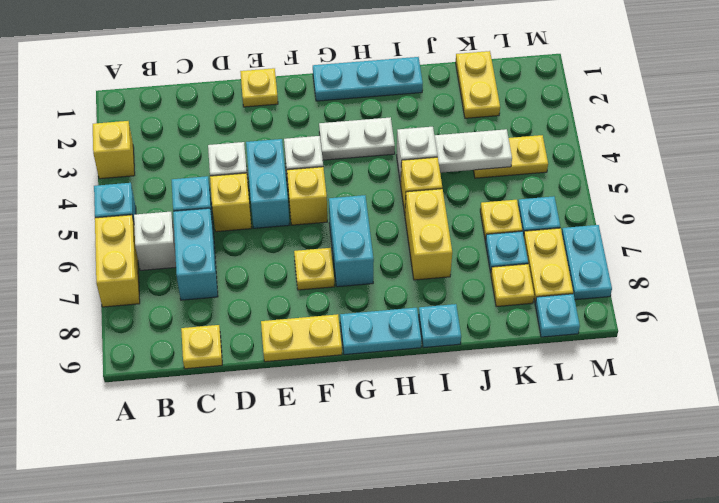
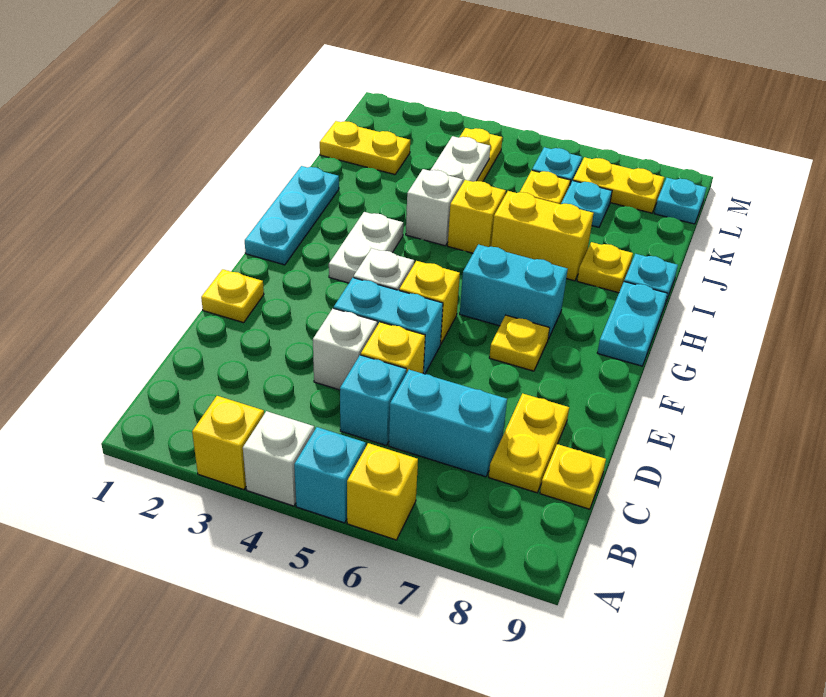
yellow brick A6:A7 level 1 -> yellow brick A6 level 1
white brick B6 level 1 -> white brick A4 level 1
yellow plate E9:F9 level 1 -> yellow plate C8:D8 level 1
yellow plate K8 level 1 -> yellow plate I8 level 1
cyan plate M7:M8 level 1 -> none

